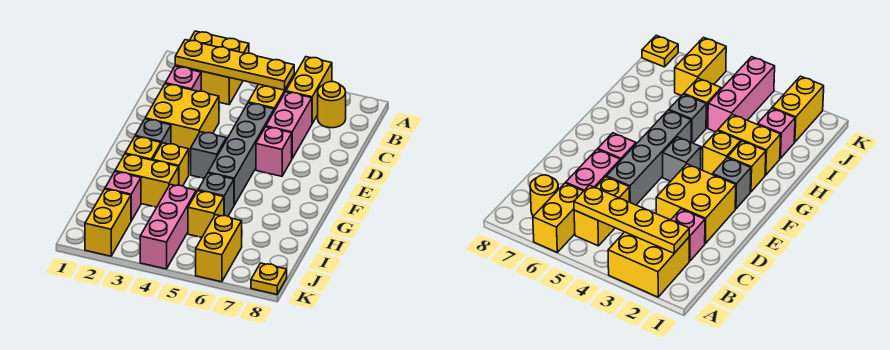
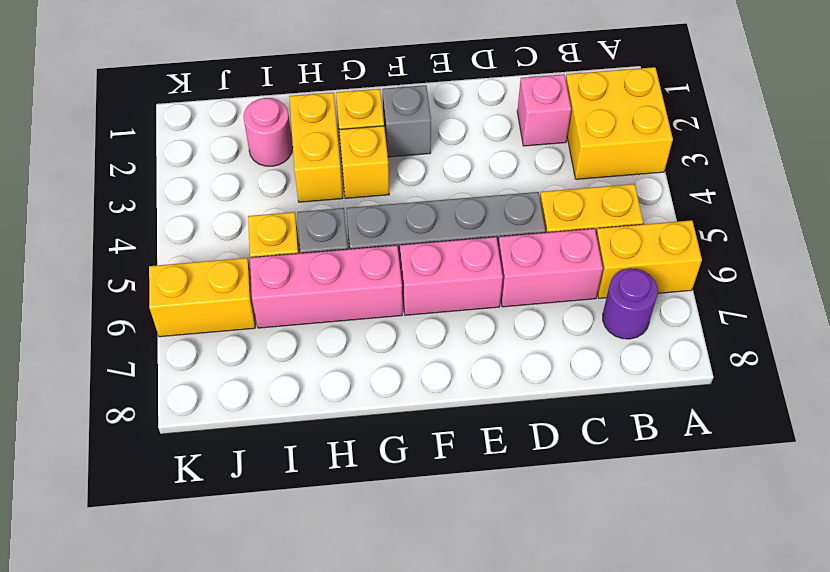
yellow plate B2:B5 level 2 -> none
yellow round brick B7 level 1 -> purple round brick B7 level 1
yellow brick D2:E3 level 1 -> none
pink brick E6 level 1 -> pink brick E6:F6 level 1
grey brick F4 level 1 -> none
pink brick I2 level 1 -> pink round brick I2 level 1
pink brick I4:K4 level 1 -> pink brick G6:I6 level 1
yellow brick J2:K2 level 1 -> none
yellow plate K8 level 1 -> none

